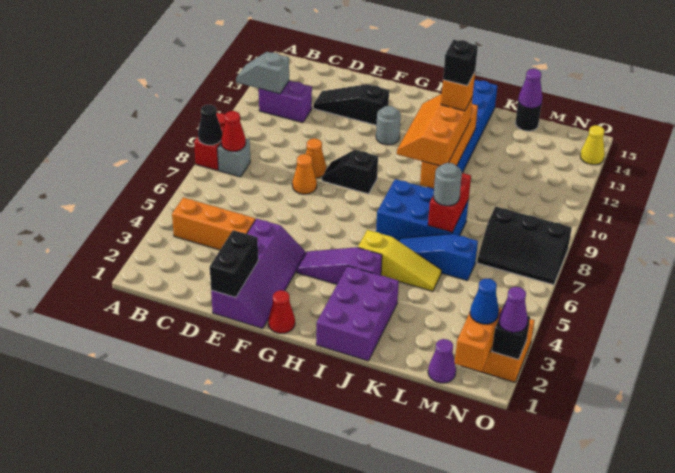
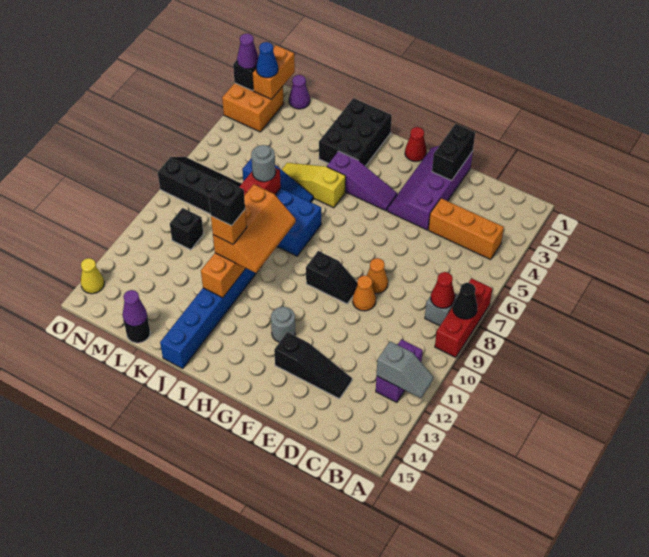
red brick A8:A9 level 1 -> red brick A7:A9 level 1
purple brick B12:C12 level 1 -> purple brick B11:B12 level 1
purple brick I1:J3 level 1 -> black brick I1:J3 level 1
none -> black brick M10 level 1

